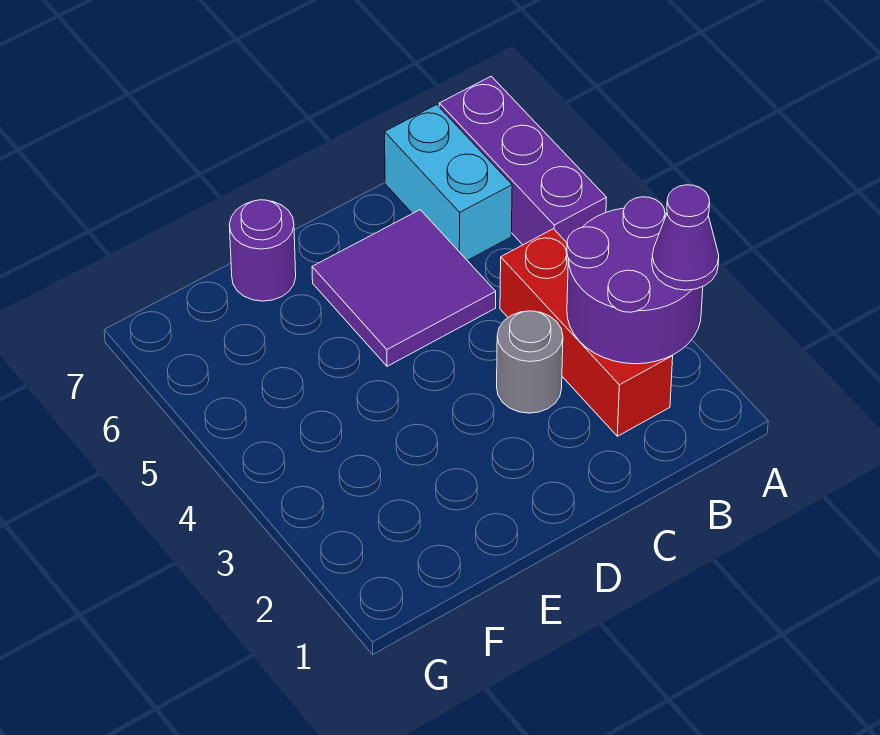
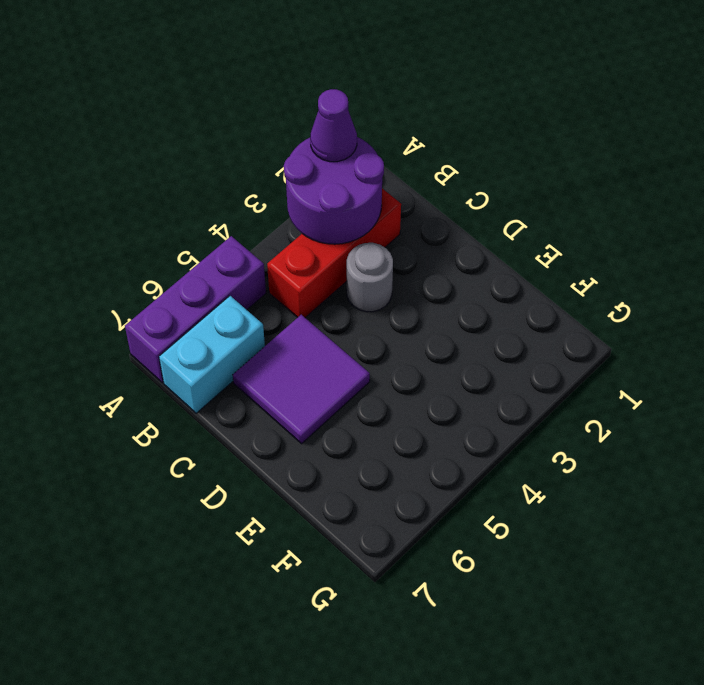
purple round brick E7 level 1 -> none

